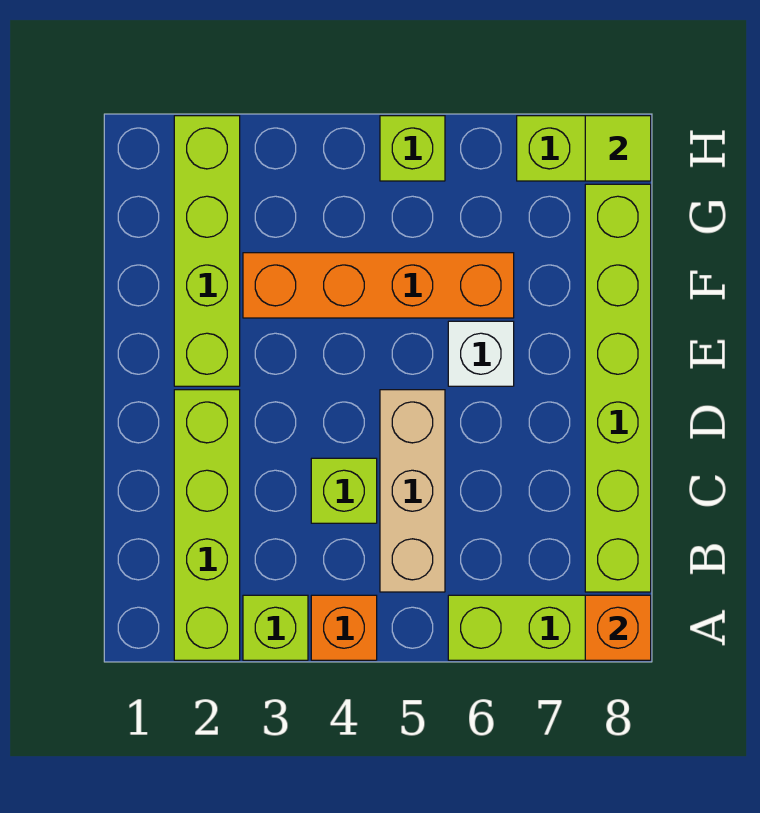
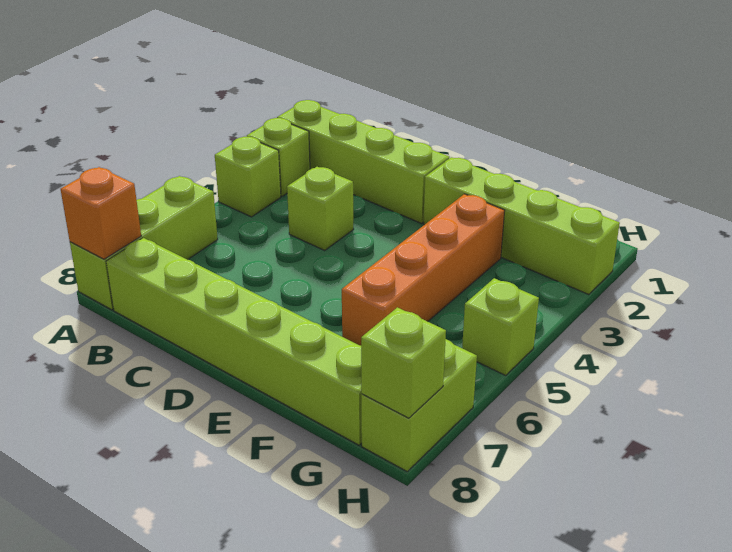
orange brick A4 level 1 -> lime brick A4 level 1
tan brick B5:D5 level 1 -> none
white brick E6 level 1 -> none
lime tile H8 level 2 -> lime brick H8 level 2

